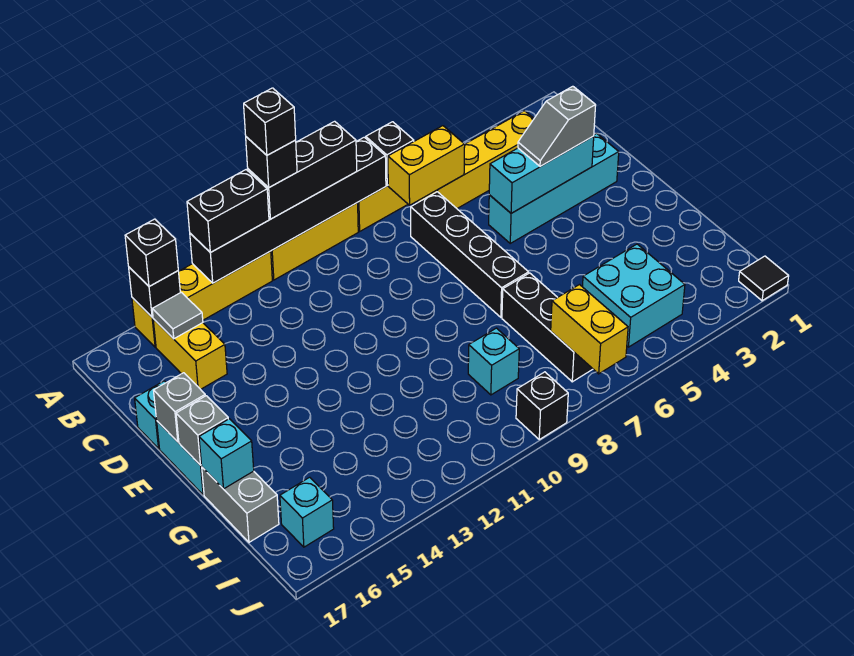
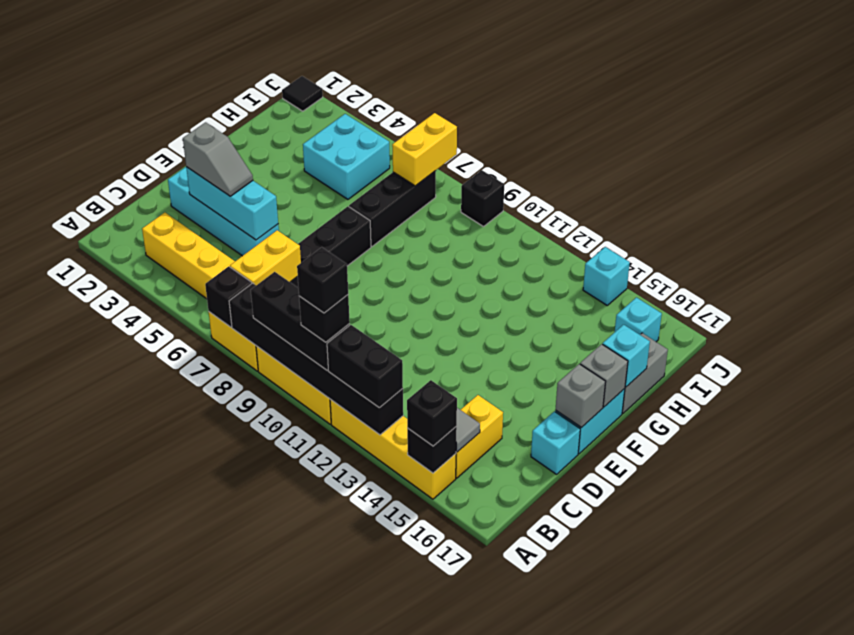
yellow brick B6:B7 level 2 -> yellow brick B7:C7 level 2
cyan brick H9 level 1 -> cyan brick J14 level 1

